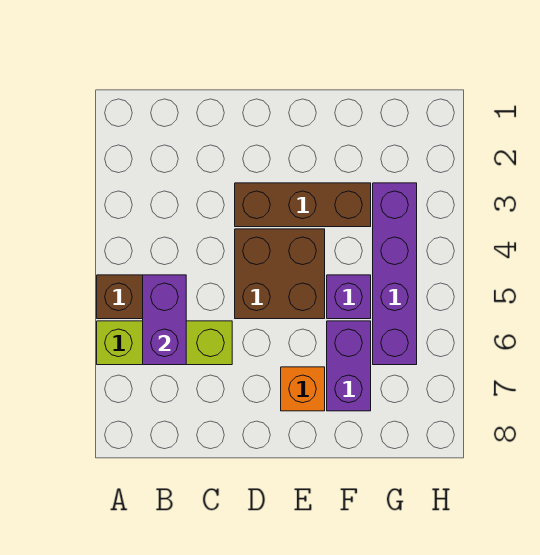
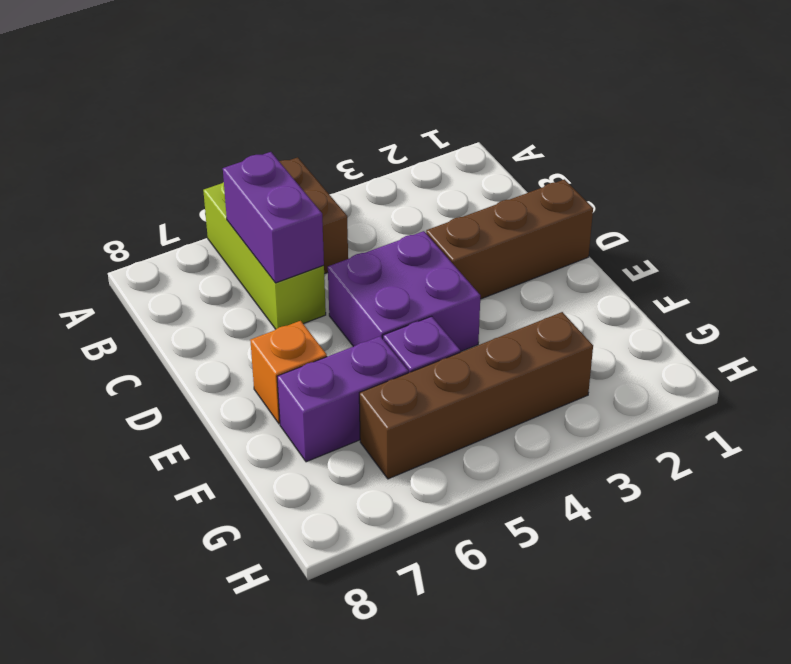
purple brick B5:B6 level 2 -> purple brick B6:C6 level 2
brown brick D3:F3 level 1 -> brown brick D1:D3 level 1
brown brick D4:E5 level 1 -> purple brick D4:E5 level 1
purple brick G3:G6 level 1 -> brown brick G3:G6 level 1

